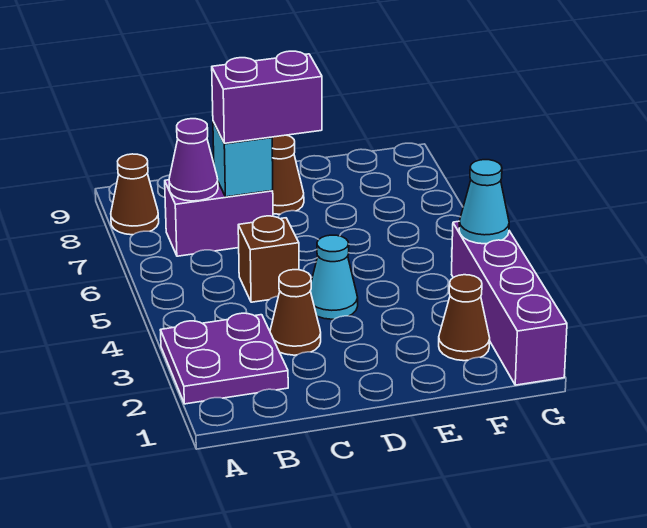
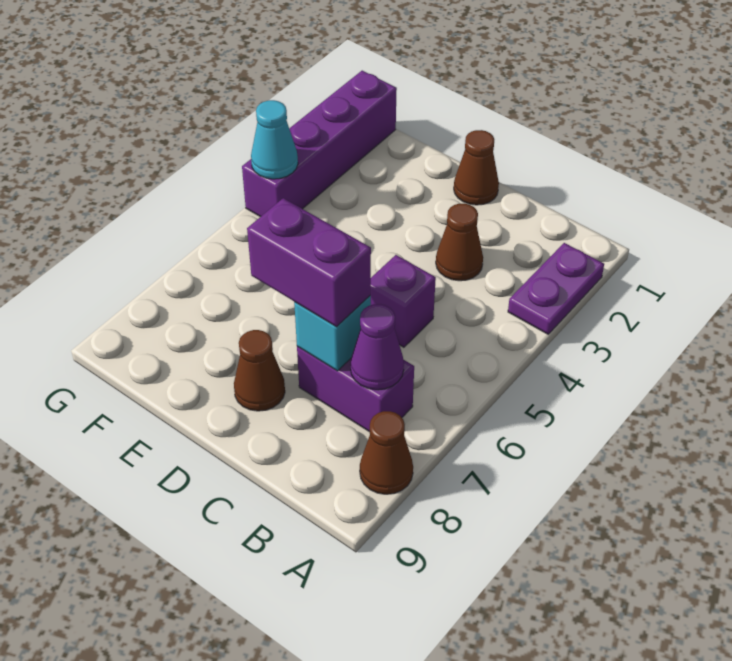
purple plate A2:B3 level 1 -> purple plate A2:A3 level 1
brown brick C5 level 1 -> purple brick C5 level 1
cyan cone D4 level 1 -> none
brown cone F2 level 1 -> brown cone D1 level 1

